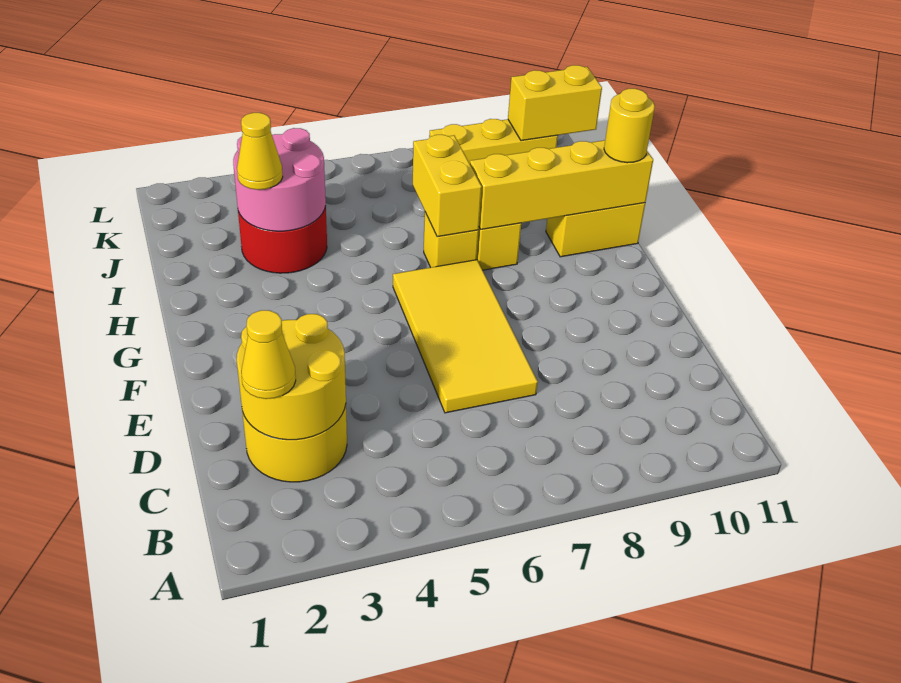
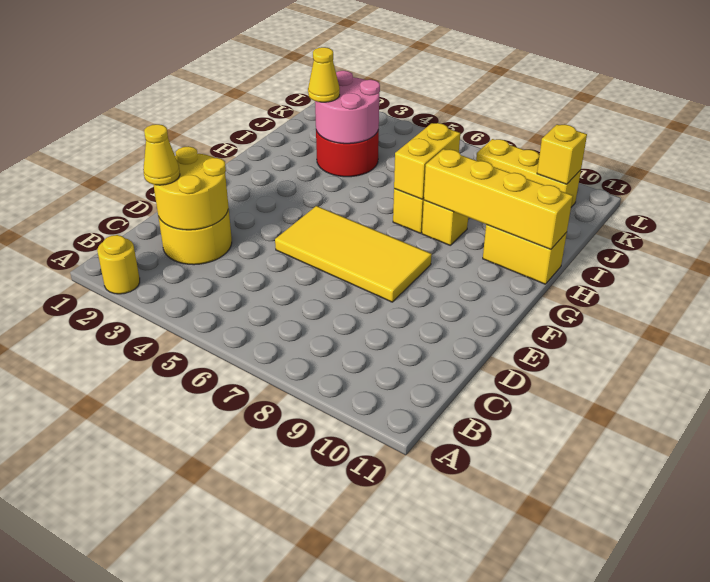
yellow tile D6:G7 level 1 -> yellow tile E5:F8 level 1
yellow round brick H11 level 3 -> yellow round brick A2 level 1
yellow brick K10:K11 level 2 -> yellow brick K10 level 2

